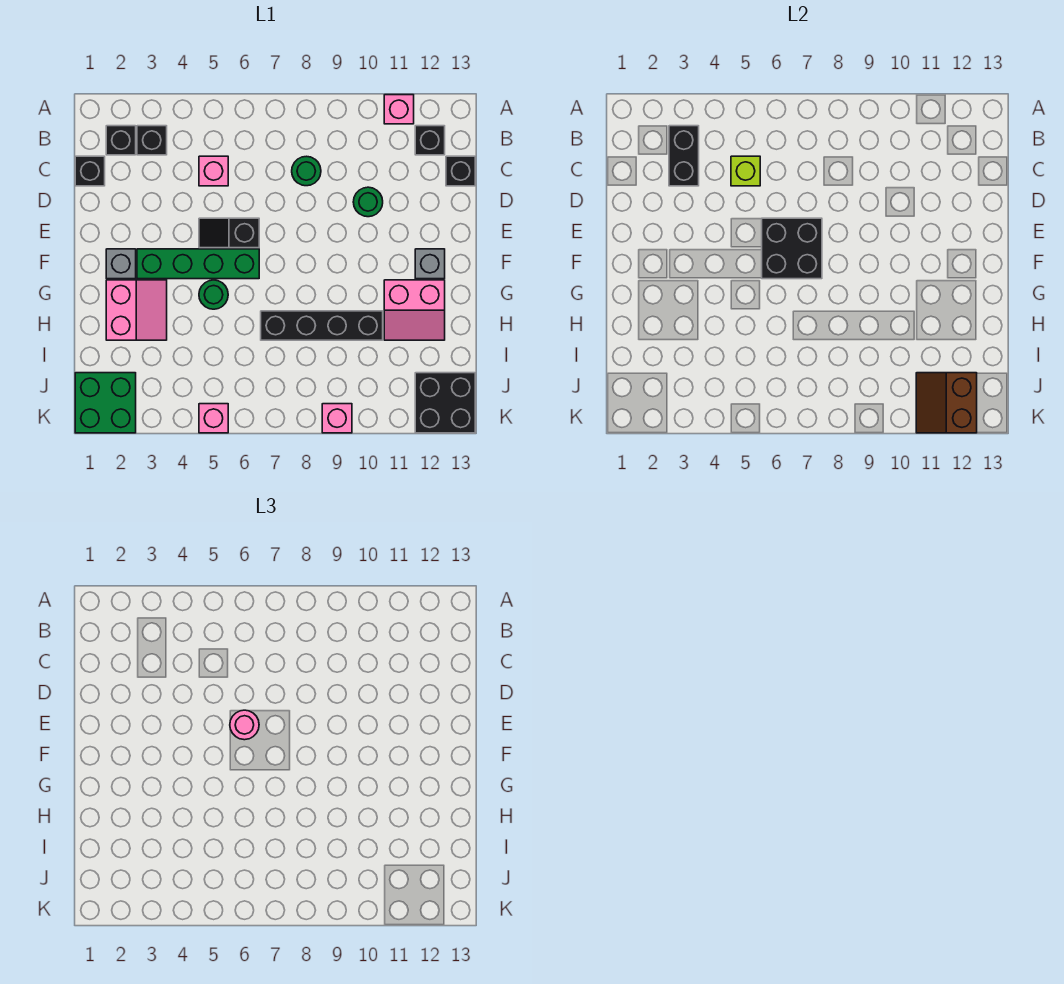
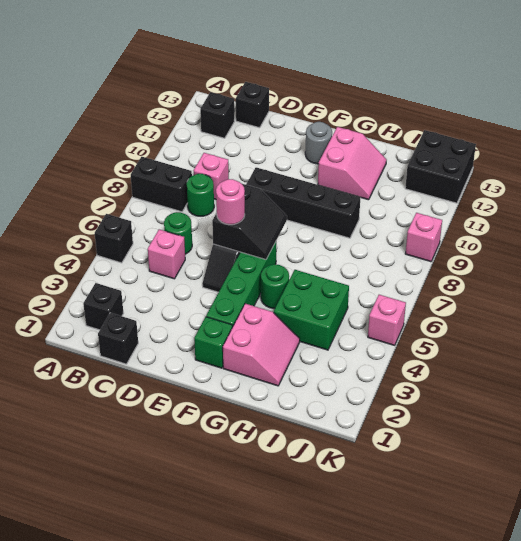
pink brick A11 level 1 -> pink brick C9 level 1
black brick B3 level 1 -> black brick A5 level 1
black brick B3:C3 level 2 -> black brick A8:B8 level 1
lime brick C5 level 2 -> none
green round brick D10 level 1 -> green round brick C6 level 1
black brick E6:F7 level 2 -> black slope E6:F7 level 2 top E
grey brick F2 level 1 -> green brick F2 level 1
grey brick F12 level 1 -> grey round brick F12 level 1
pink slope G2:H3 level 1 top 2 -> pink slope G2:H3 level 1 top G
black brick H7:H10 level 1 -> black brick E9:H9 level 1
green brick J1:K2 level 1 -> green brick H4:I5 level 1
brown slope J11:K12 level 2 top 12 -> none

